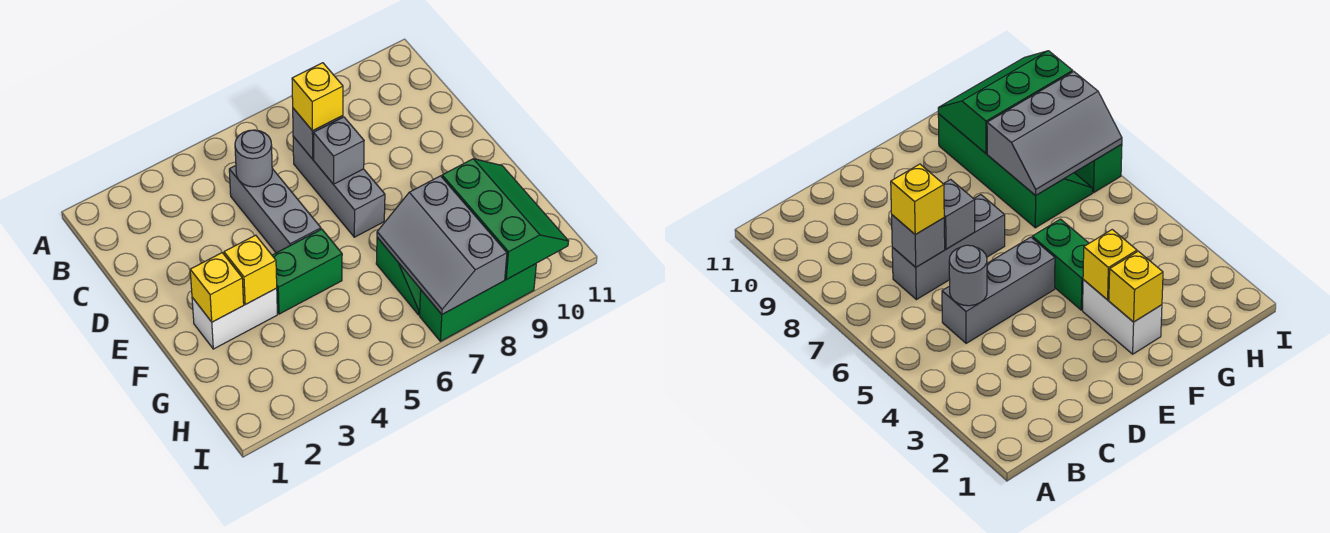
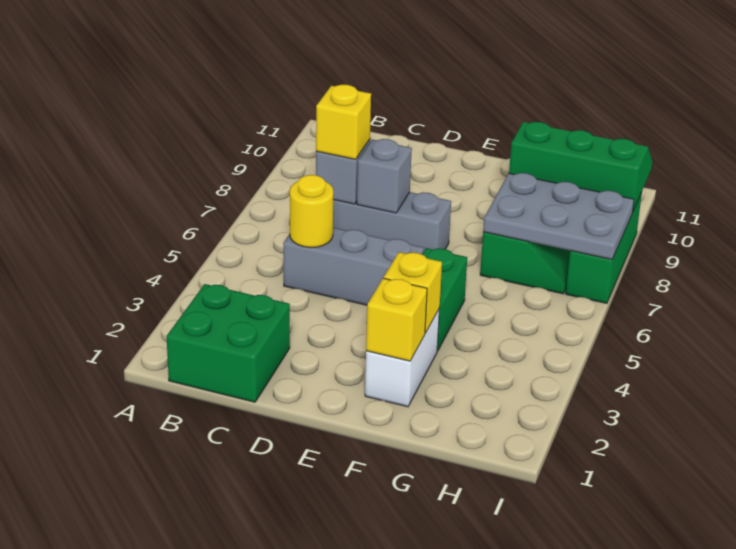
none -> green brick B1:C2 level 1
grey round brick C5 level 2 -> yellow round brick C5 level 2
grey slope G7:I8 level 2 top 8 -> grey plate G7:I8 level 2

